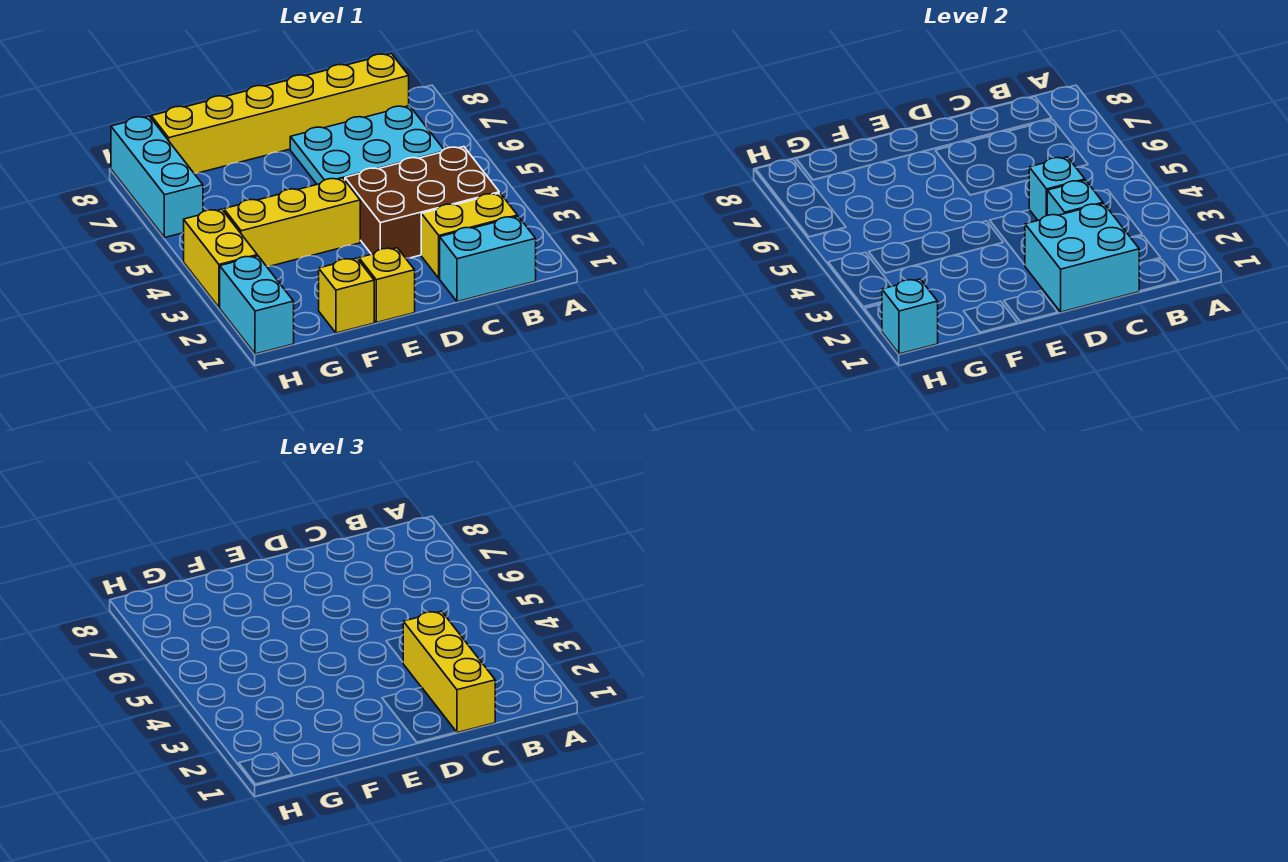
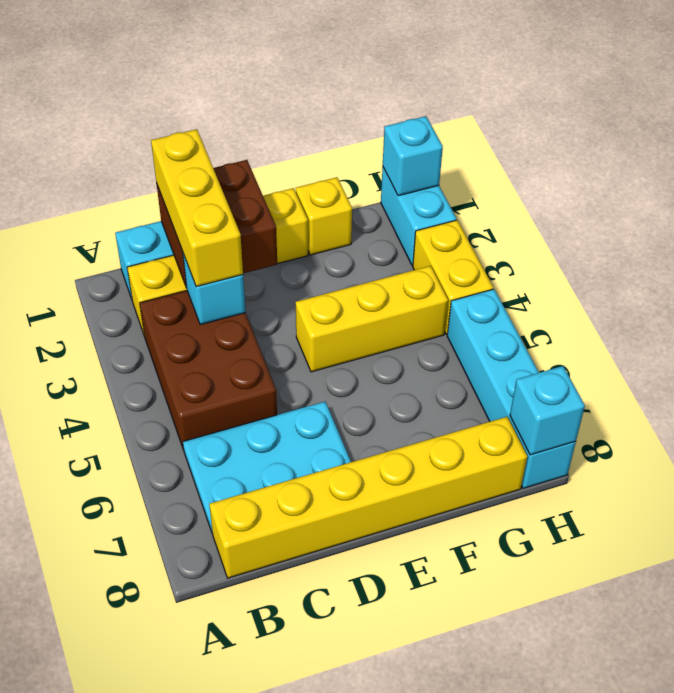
brown brick B3:D4 level 1 -> brown brick B3:C5 level 1
cyan brick C1:D2 level 2 -> brown brick C1:D2 level 2
cyan brick C4 level 2 -> cyan brick H8 level 2
cyan brick H6:H8 level 1 -> cyan brick H5:H8 level 1

